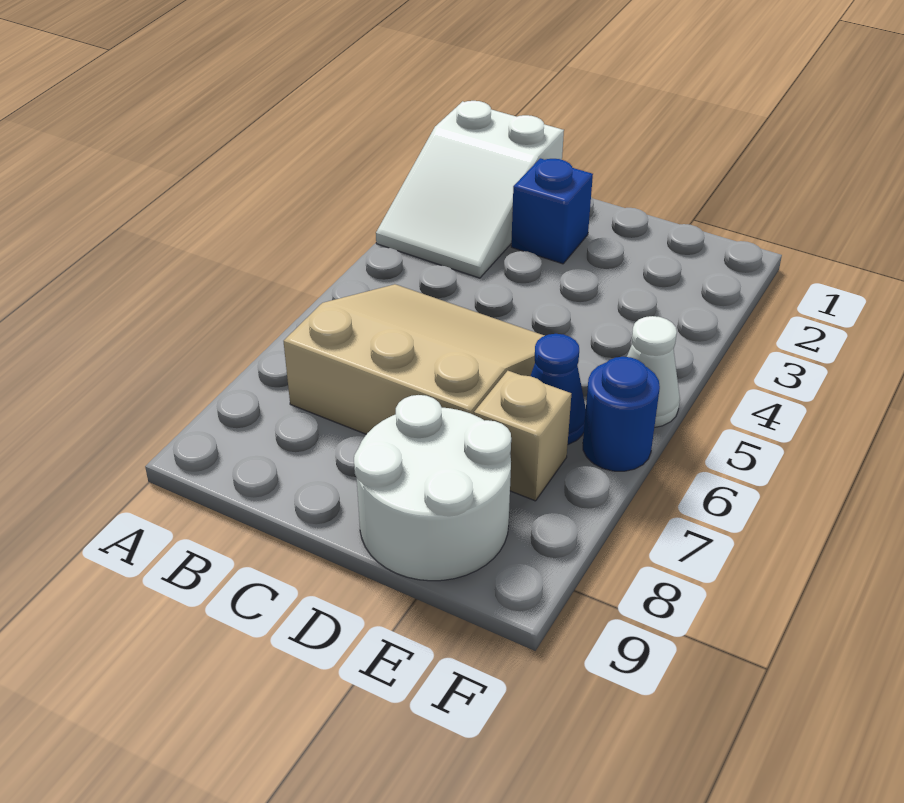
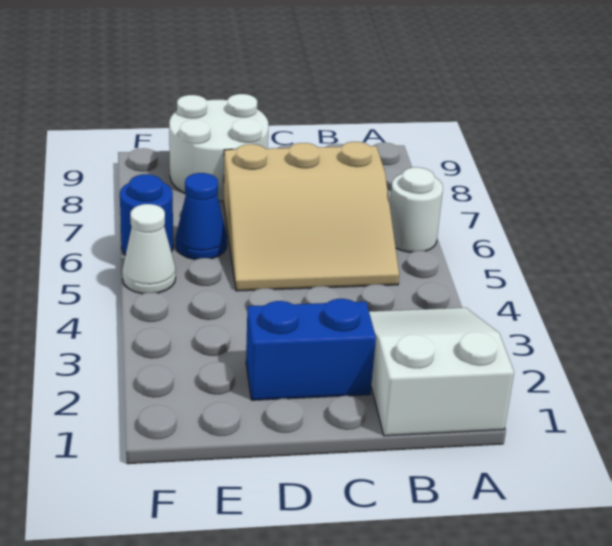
none -> white round brick A6 level 1
blue brick C2 level 1 -> blue brick C2:D2 level 1
tan brick E7 level 1 -> none

